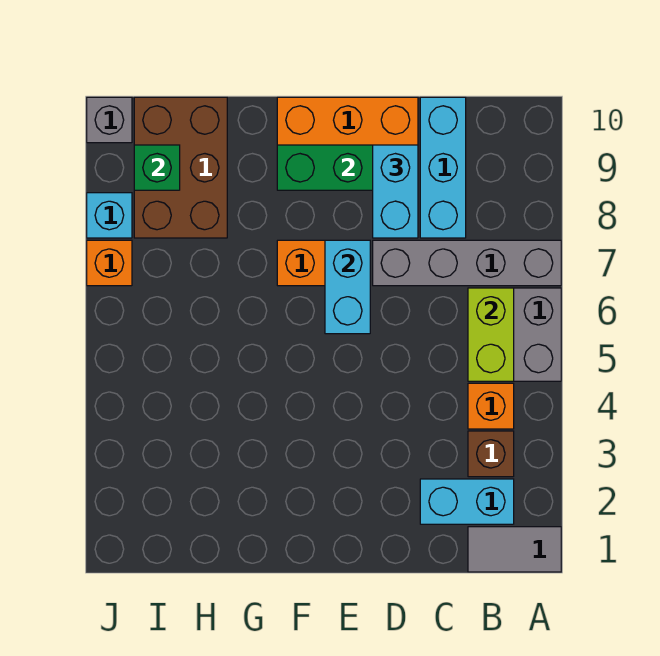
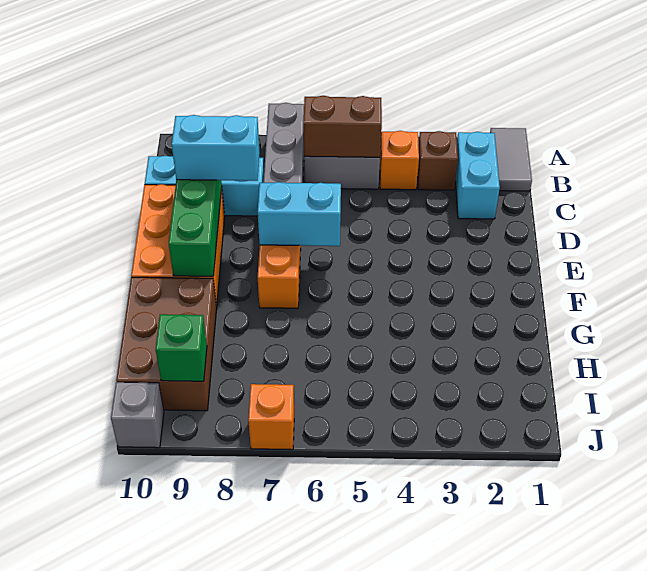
lime brick B5:B6 level 2 -> brown brick B5:B6 level 2
brown brick H8:I10 level 1 -> brown brick G9:I10 level 1
cyan brick J8 level 1 -> none

